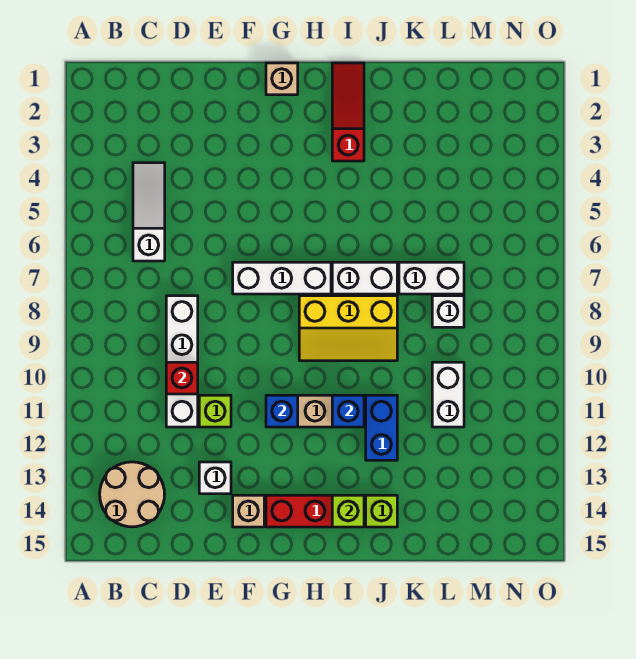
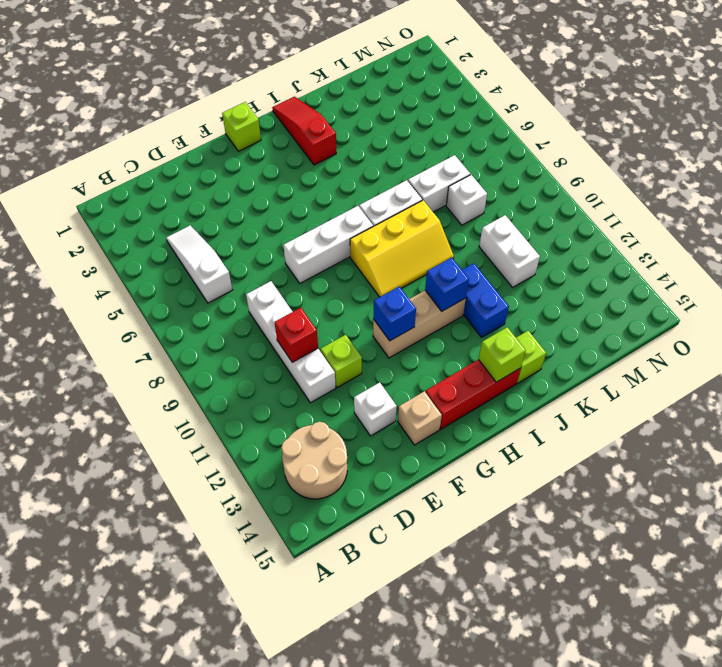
tan brick G1 level 1 -> lime brick G1 level 1

